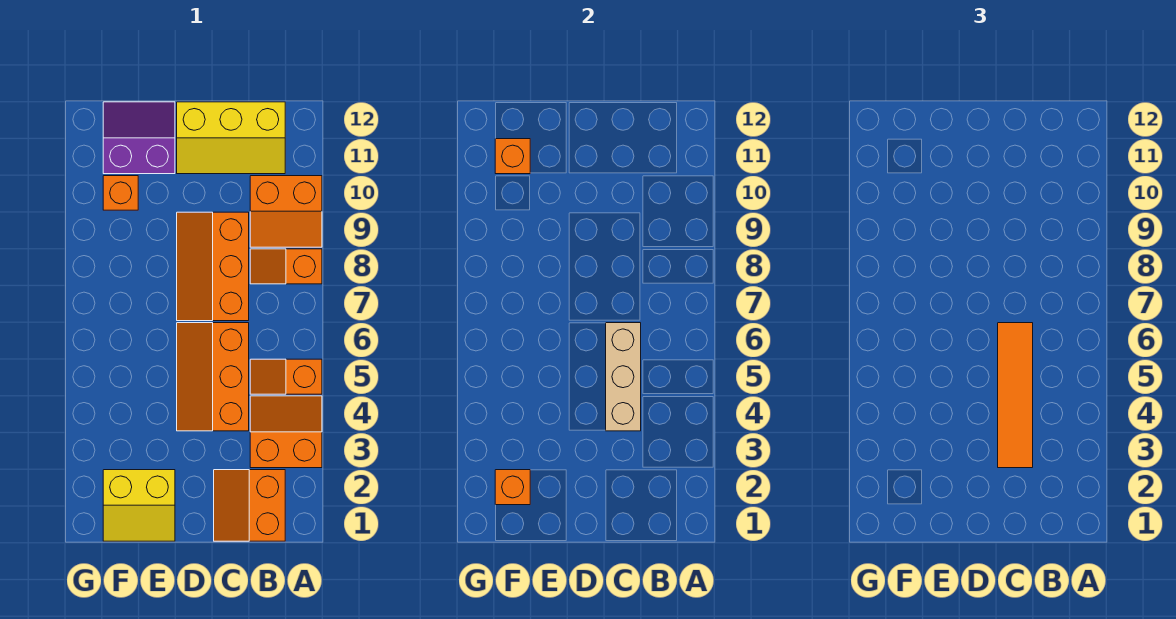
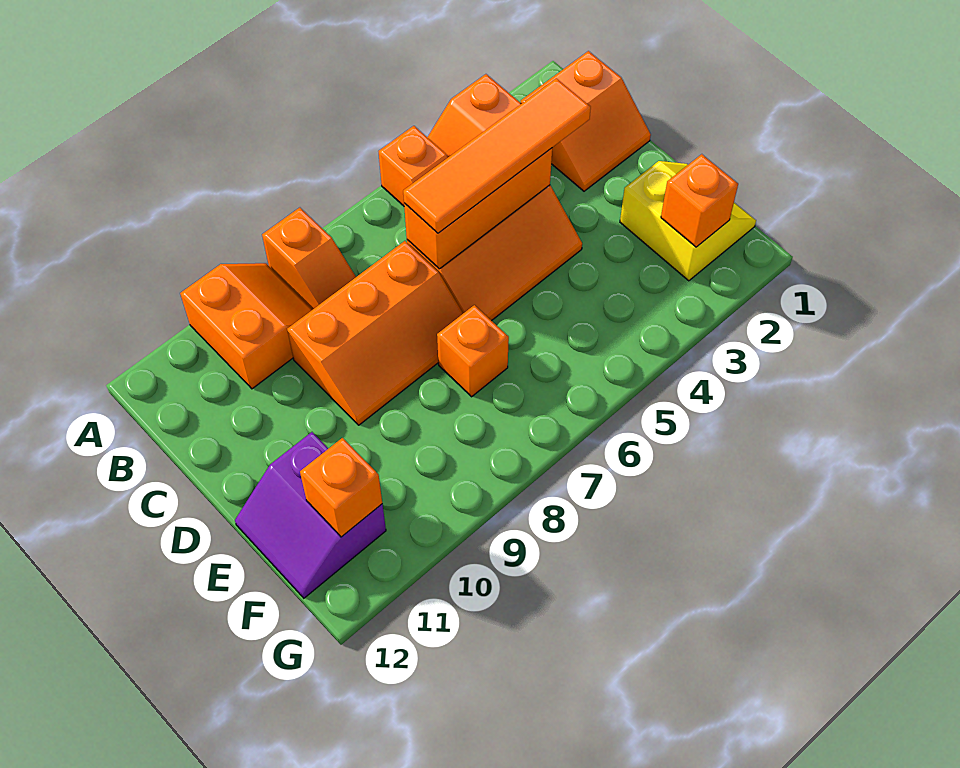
yellow slope B11:D12 level 1 top 12 -> none
tan brick C4:C6 level 2 -> orange brick C4:C6 level 2
orange brick F10 level 1 -> orange brick E7 level 1

